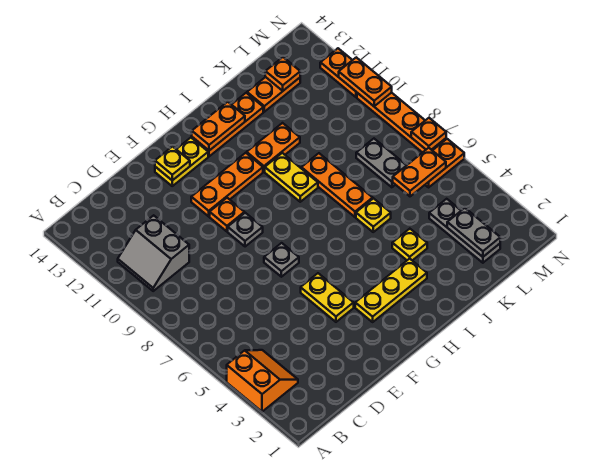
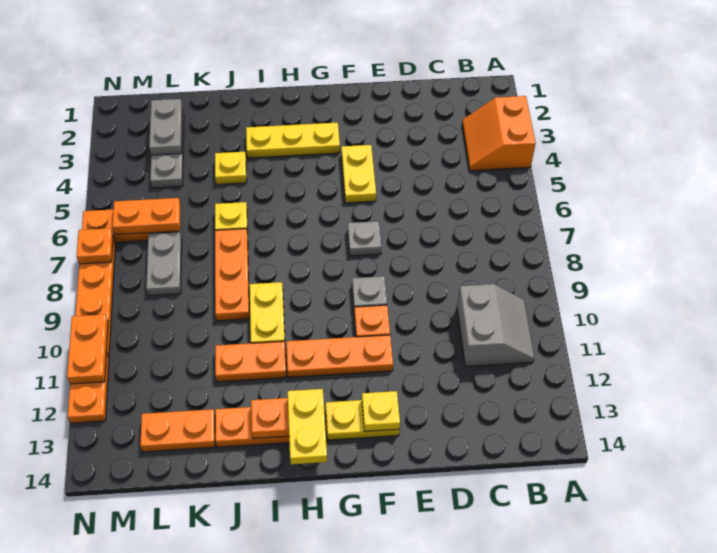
none -> yellow plate H13:H14 level 3
orange plate L13 level 2 -> none

